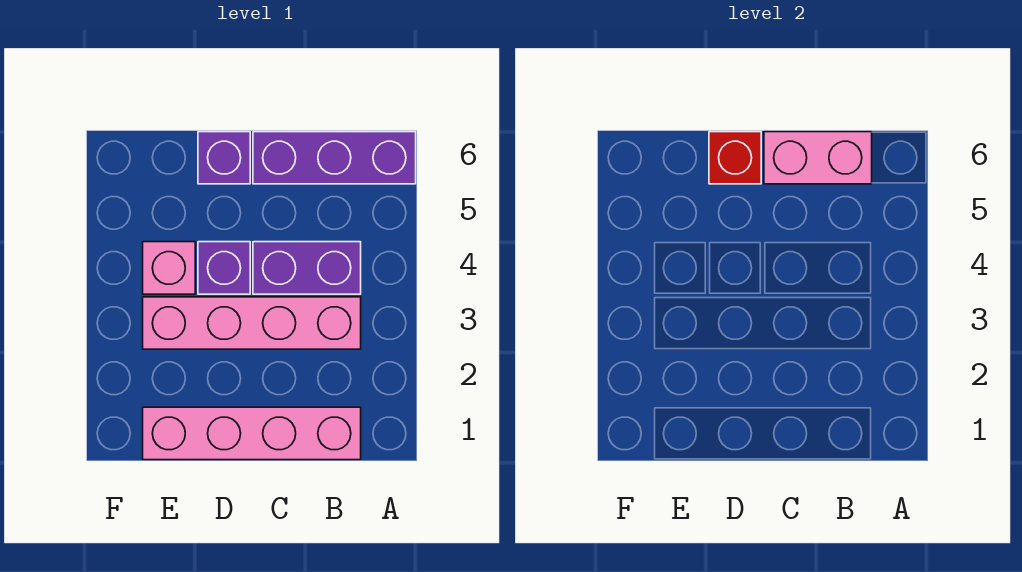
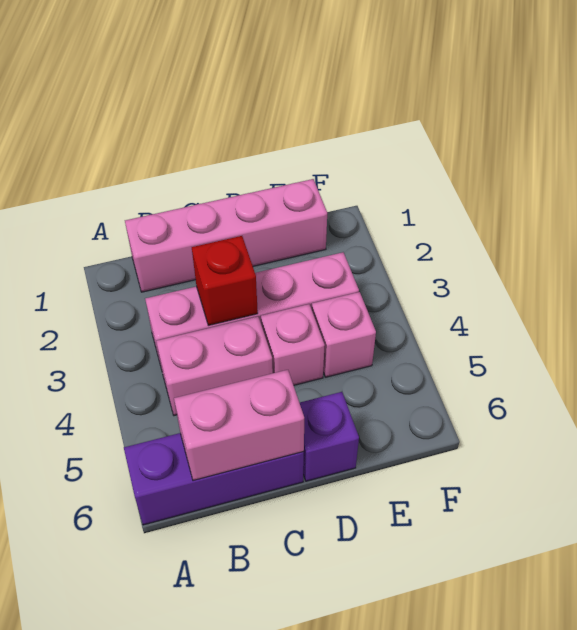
purple brick B4:C4 level 1 -> pink brick B4:C4 level 1
purple brick D4 level 1 -> pink brick D4 level 1
red brick D6 level 2 -> red brick C3 level 2

